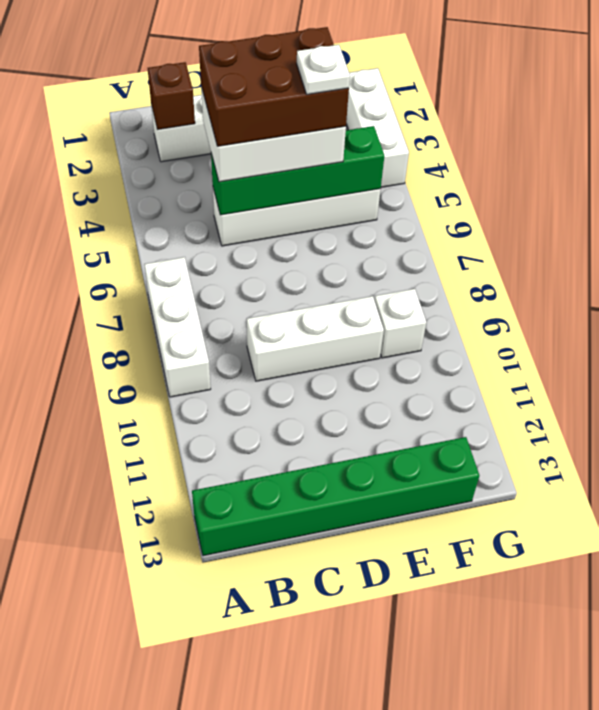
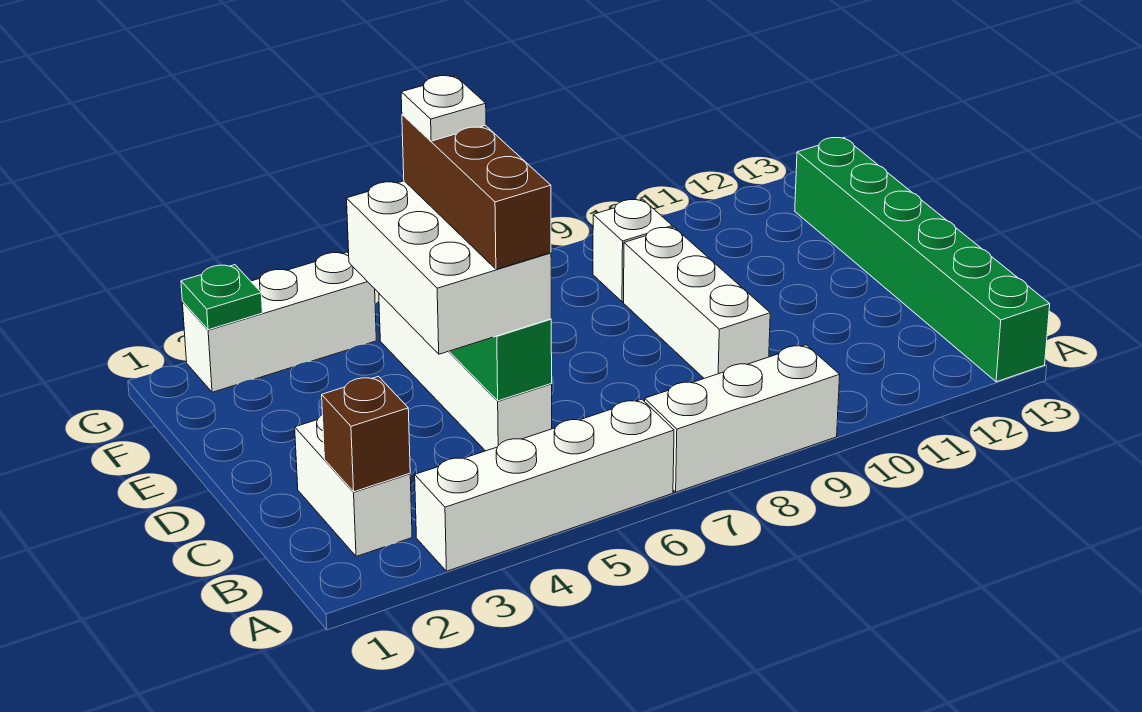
none -> white brick A3:A6 level 1
brown brick C4:E5 level 4 -> brown brick C5:E5 level 4
none -> green plate G2 level 2

